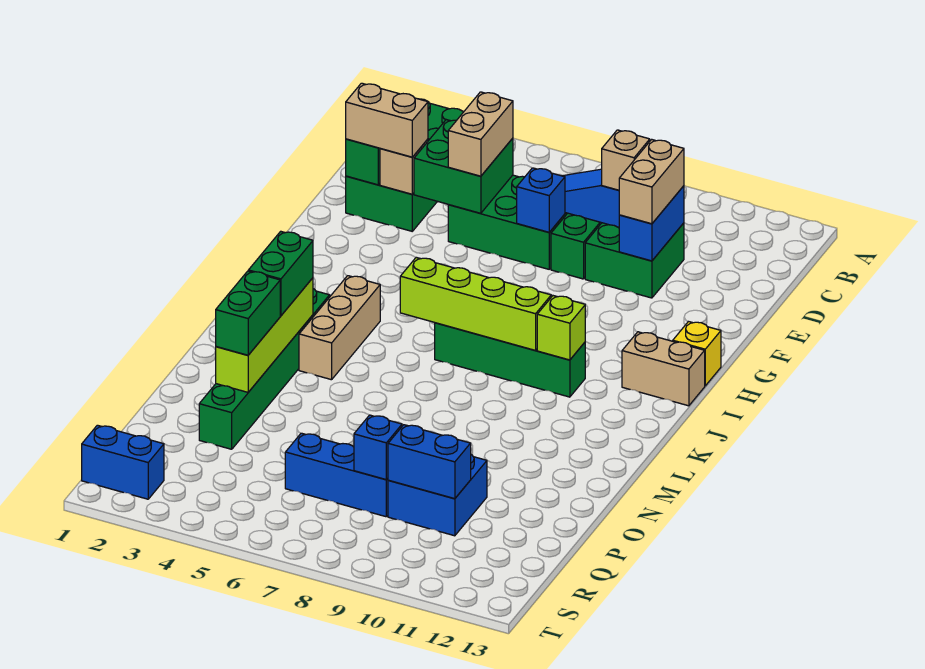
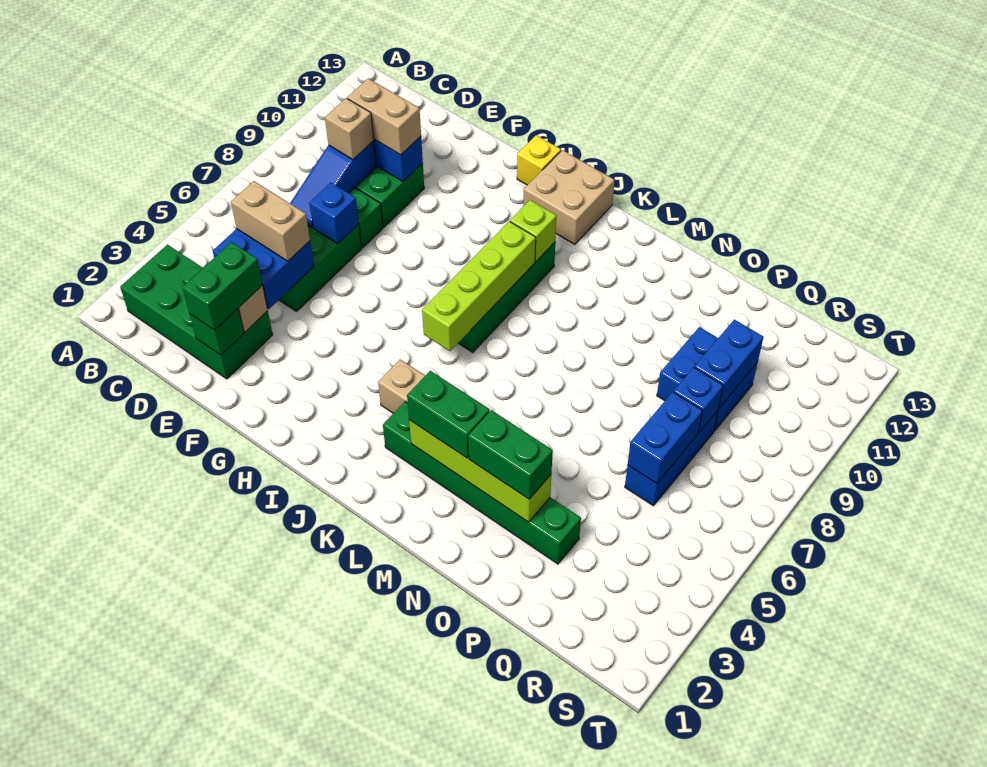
green brick D4:E5 level 2 -> blue brick D4:E5 level 2
tan brick E2:E3 level 3 -> green brick E2:E3 level 3
tan brick I12:I13 level 1 -> tan brick I12:J13 level 1
blue brick S1:S2 level 1 -> blue brick Q6:Q7 level 2

